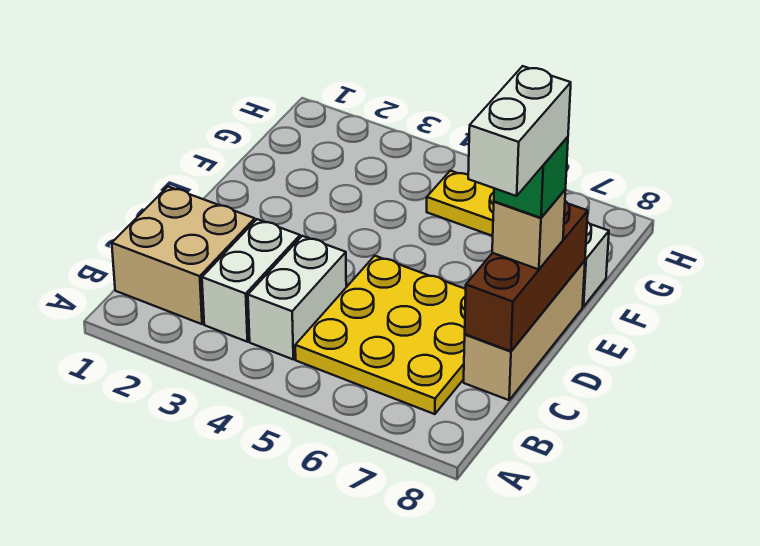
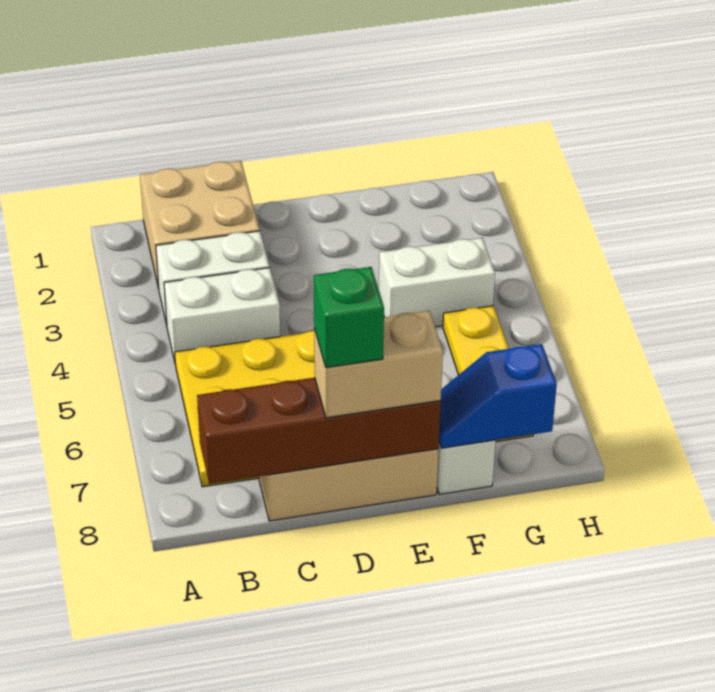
brown brick C8:E8 level 2 -> brown brick B8:E8 level 2
white brick C8:D8 level 5 -> white brick F4:G4 level 1
tan brick D8 level 3 -> tan brick D8:E8 level 3
none -> blue slope F8:G8 level 2 top G

